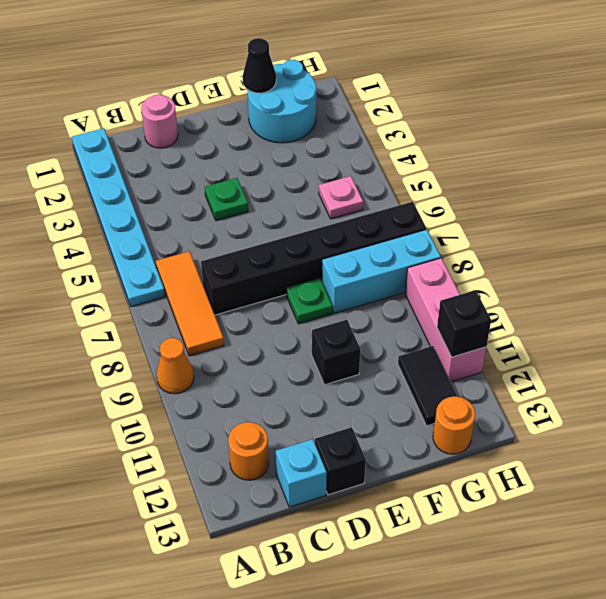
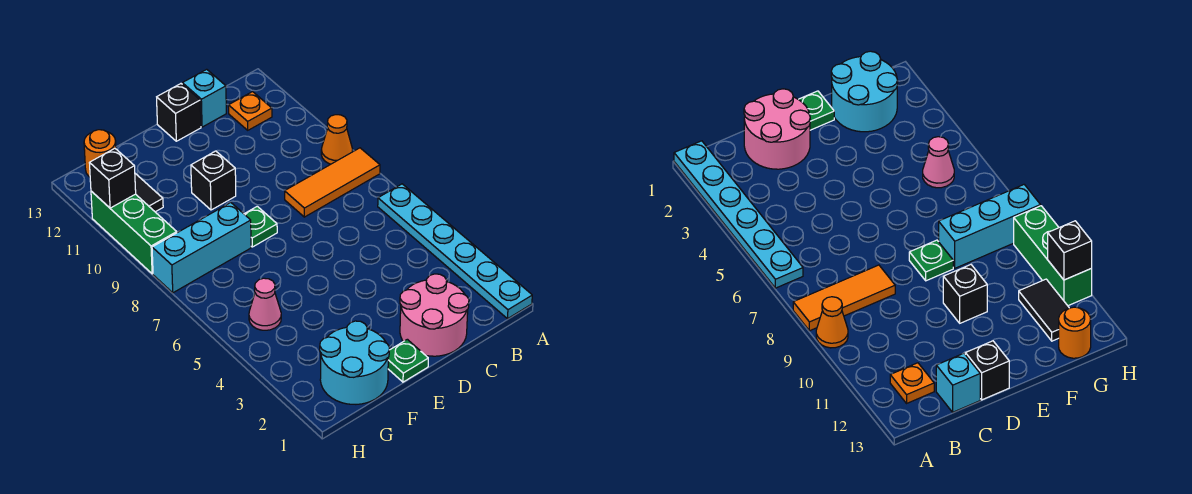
orange tile B6:B8 level 1 -> orange tile A8:C8 level 1
orange round brick B12 level 1 -> orange plate B12 level 1
pink round brick C1 level 1 -> pink round brick C1:D2 level 1
black brick C7:H7 level 1 -> none
green plate D4 level 1 -> green plate E1 level 1
black cone F1 level 2 -> none
pink plate G5 level 1 -> pink cone G5 level 1
pink brick H9:H11 level 1 -> green brick H9:H11 level 1

